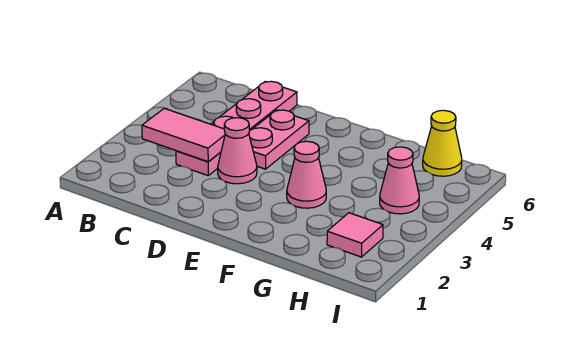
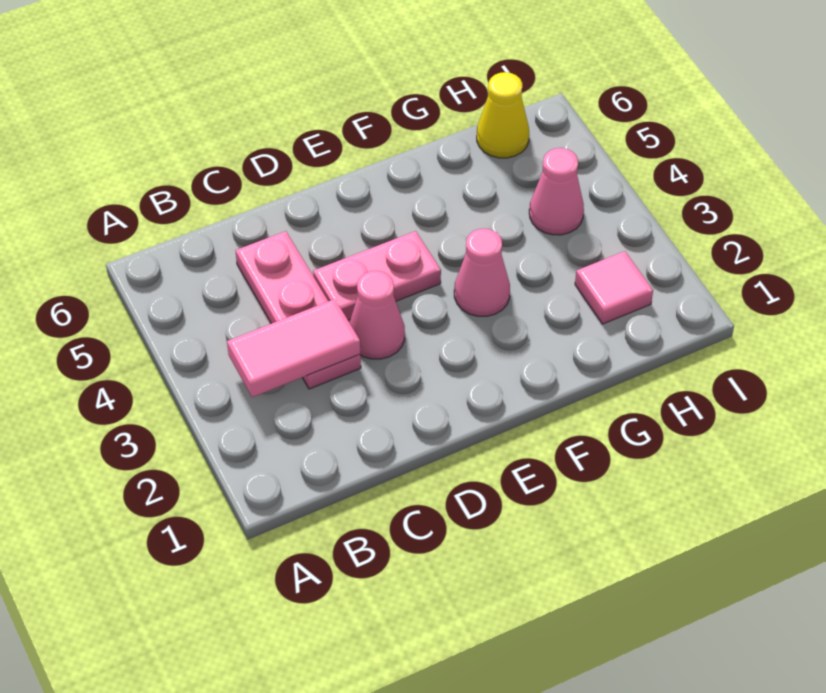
pink plate C3:C6 level 1 -> pink plate C3:C5 level 1
pink plate D4:D5 level 1 -> pink plate D4:E4 level 1

